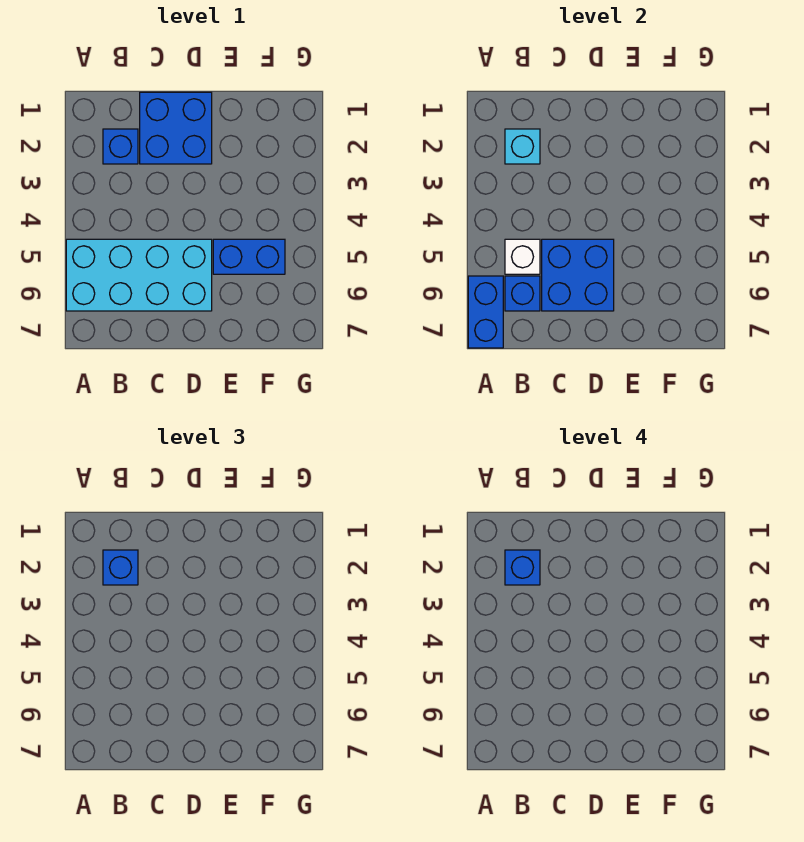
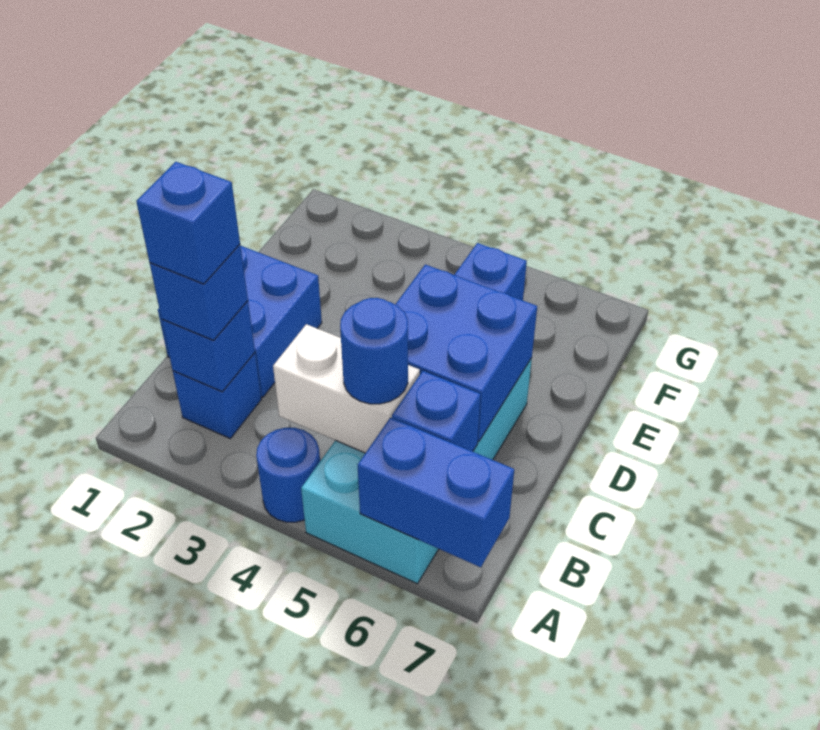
none -> blue round brick A4 level 1
cyan brick B2 level 2 -> blue brick B2 level 2
white brick B5 level 2 -> white brick B4:B5 level 2
none -> blue round brick B5 level 3

